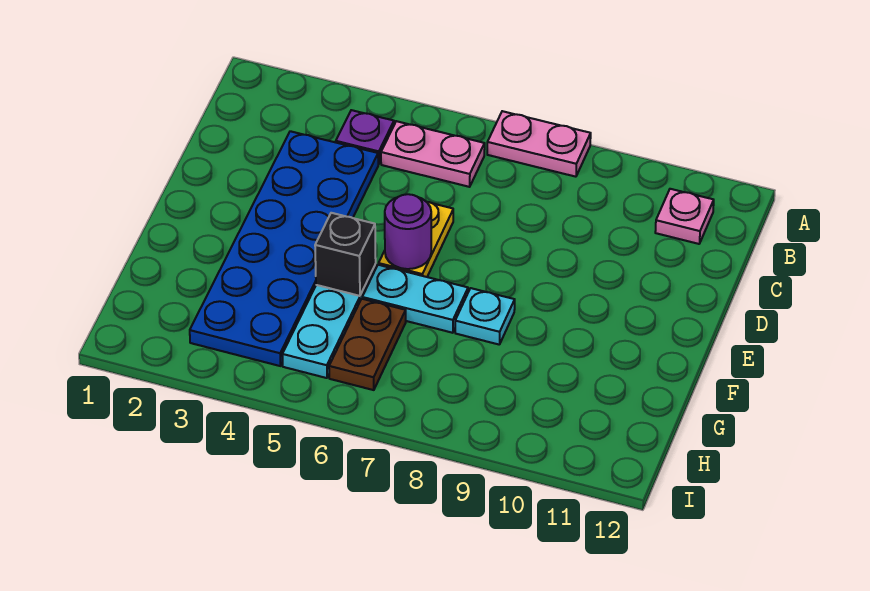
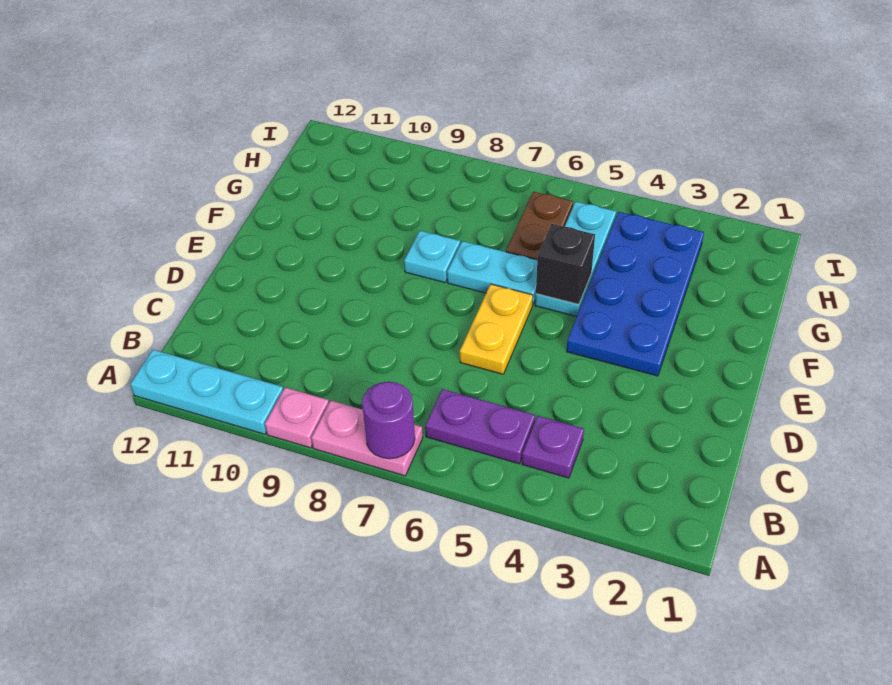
none -> cyan plate A10:A12 level 1
pink plate B5:B6 level 1 -> purple plate B5:B6 level 1
pink plate B11 level 1 -> pink plate A9 level 1
blue plate C3:H4 level 1 -> blue plate E3:H4 level 1
purple round brick E6 level 2 -> purple round brick A7 level 2

